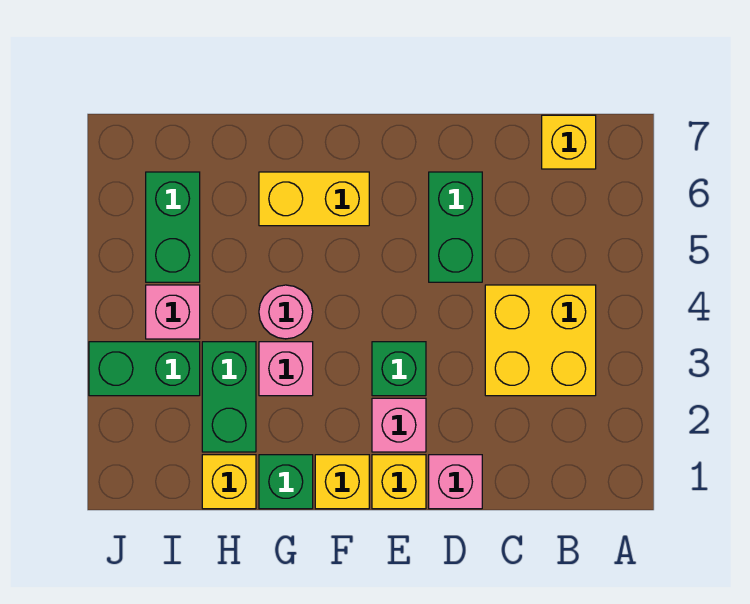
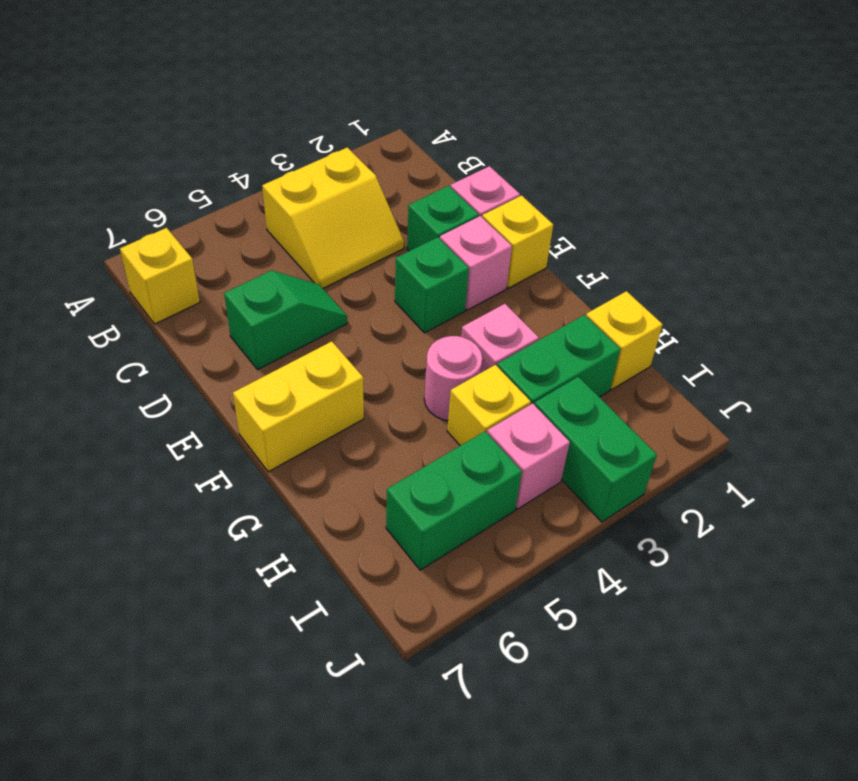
yellow brick B3:C4 level 1 -> yellow slope B3:C4 level 1 top B
green brick D5:D6 level 1 -> green slope D5:D6 level 1 top 6
yellow brick F1 level 1 -> yellow brick H4 level 1
yellow brick F6:G6 level 1 -> yellow brick F6:F7 level 1
green brick G1 level 1 -> green brick D2 level 1

